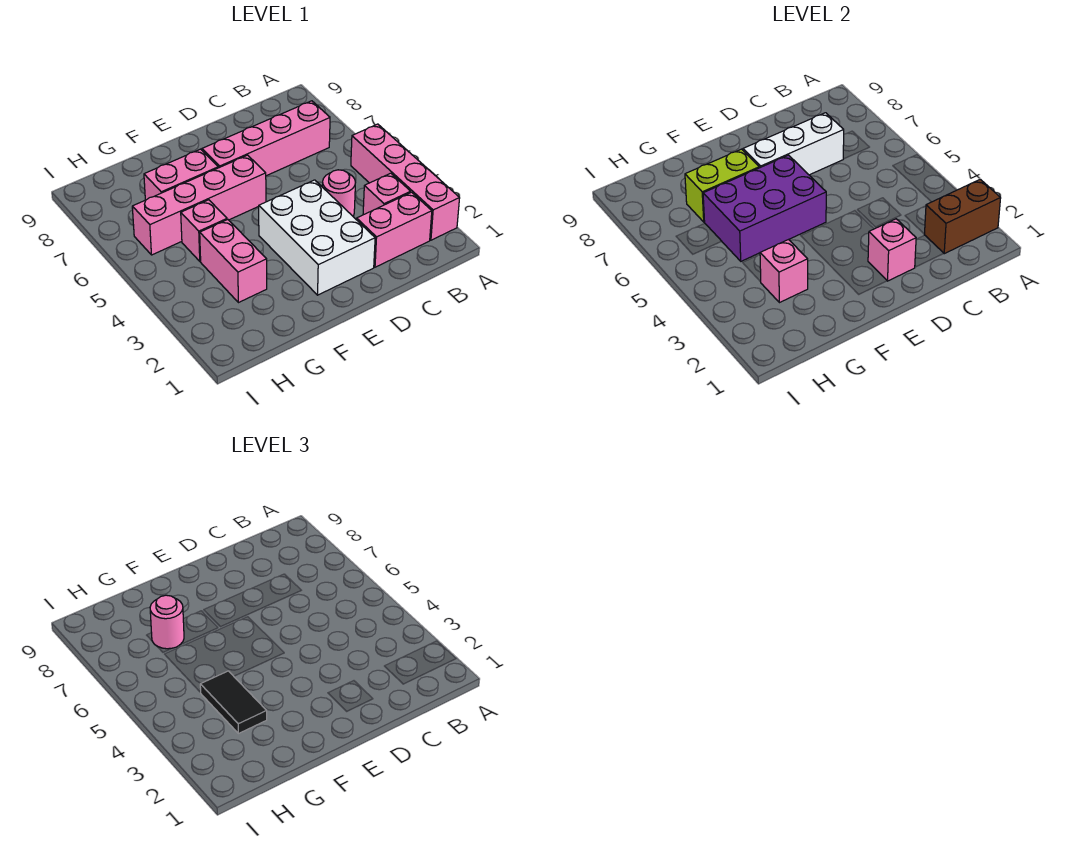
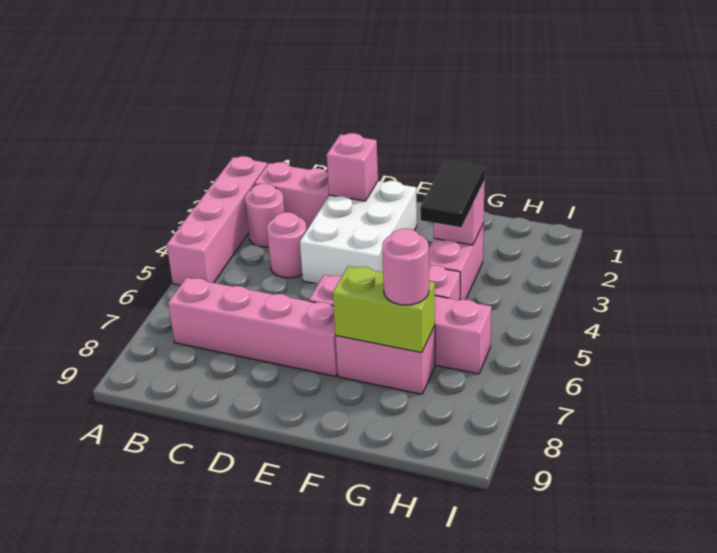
brown brick A2:B2 level 2 -> none
pink brick B3 level 1 -> pink round brick B3 level 1
white brick C7:E7 level 2 -> none
purple brick E5:G6 level 2 -> none

